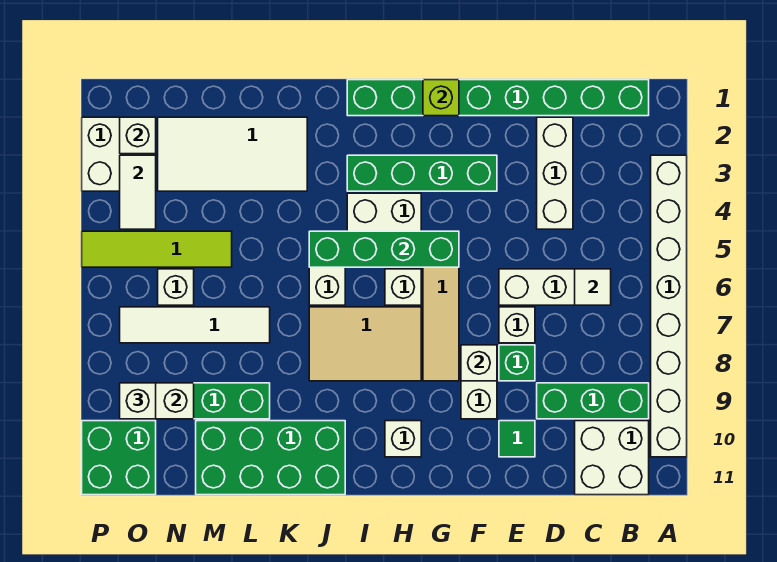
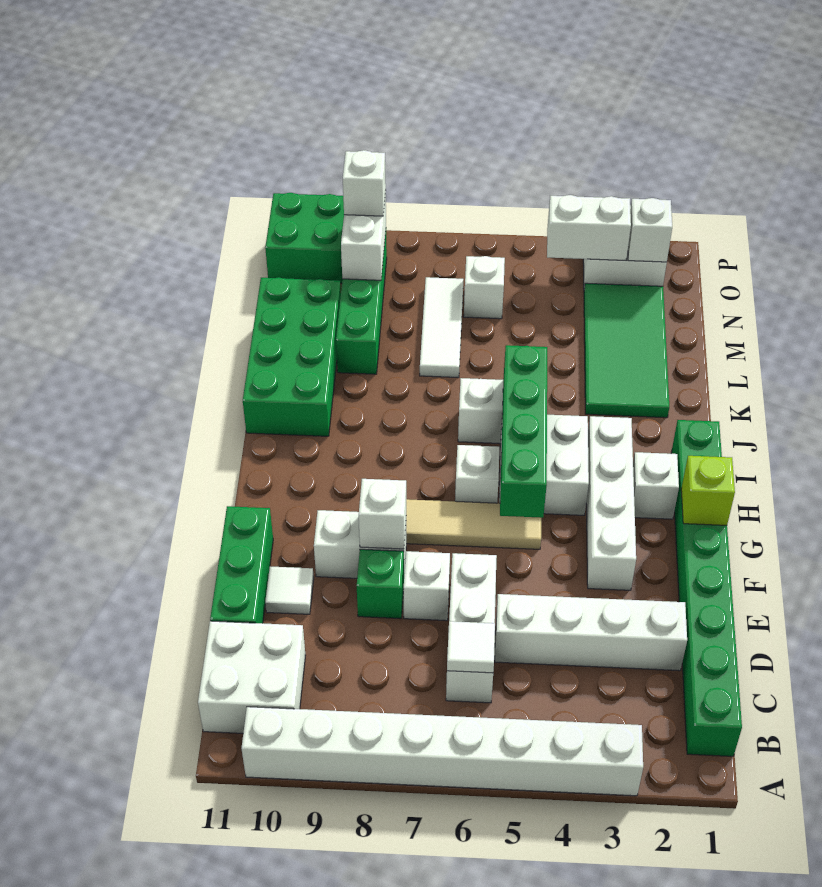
green brick B9:D9 level 1 -> green brick D11:F11 level 1
white brick D2:D4 level 1 -> white brick D2:D5 level 1
green tile E10 level 1 -> white tile E10 level 1
green brick F3:I3 level 1 -> white brick F3:I3 level 1
tan tile H7:J8 level 1 -> none
white brick H10 level 1 -> white brick H2 level 1
white tile K2:N3 level 1 -> green tile K2:N3 level 1
white tile L7:O7 level 1 -> white tile L7:N7 level 1
lime tile M5:P5 level 1 -> none
white tile O3:O4 level 2 -> white brick O3:O4 level 2

